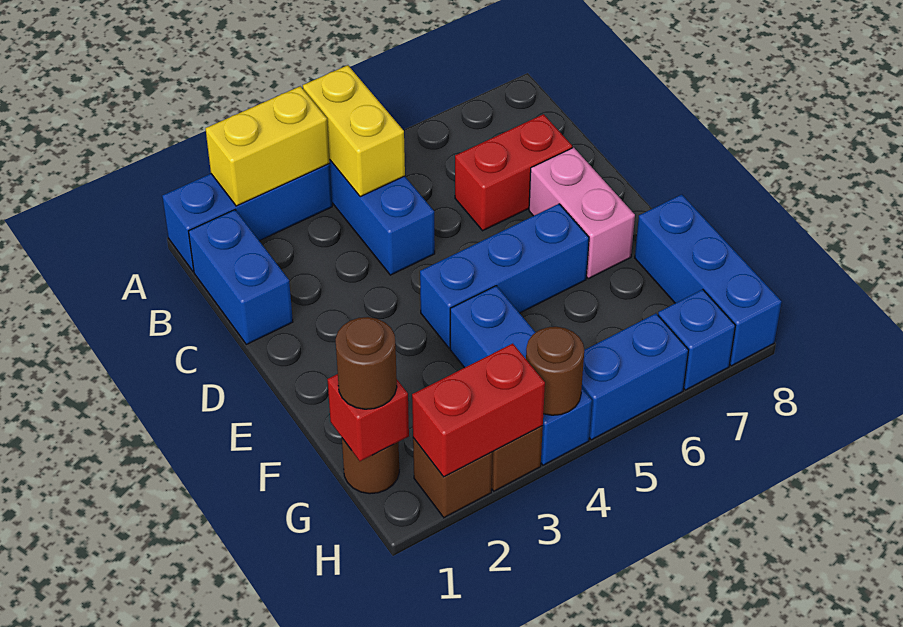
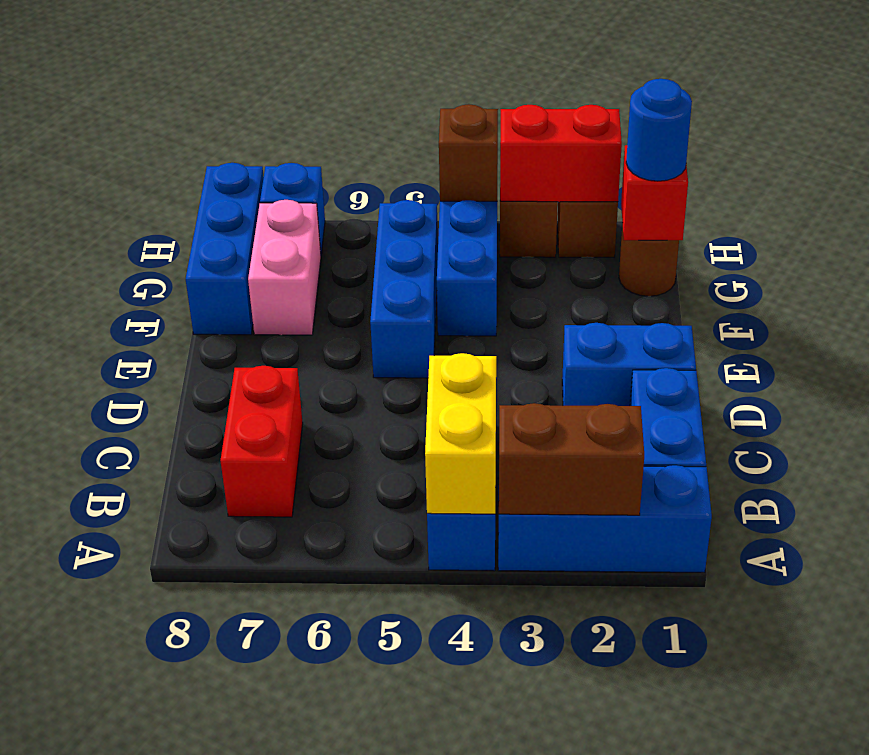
yellow brick A2:A3 level 2 -> brown brick A2:A3 level 2
red brick C6:C7 level 1 -> red brick B7:C7 level 1
pink brick D7:E7 level 1 -> pink brick F7:G7 level 1
blue brick E4:E6 level 1 -> blue brick E5:G5 level 1
brown round brick G1 level 3 -> blue round brick G1 level 3
brown round brick H4 level 2 -> brown brick H4 level 2
blue brick H5:H6 level 1 -> blue brick D1:D2 level 1

